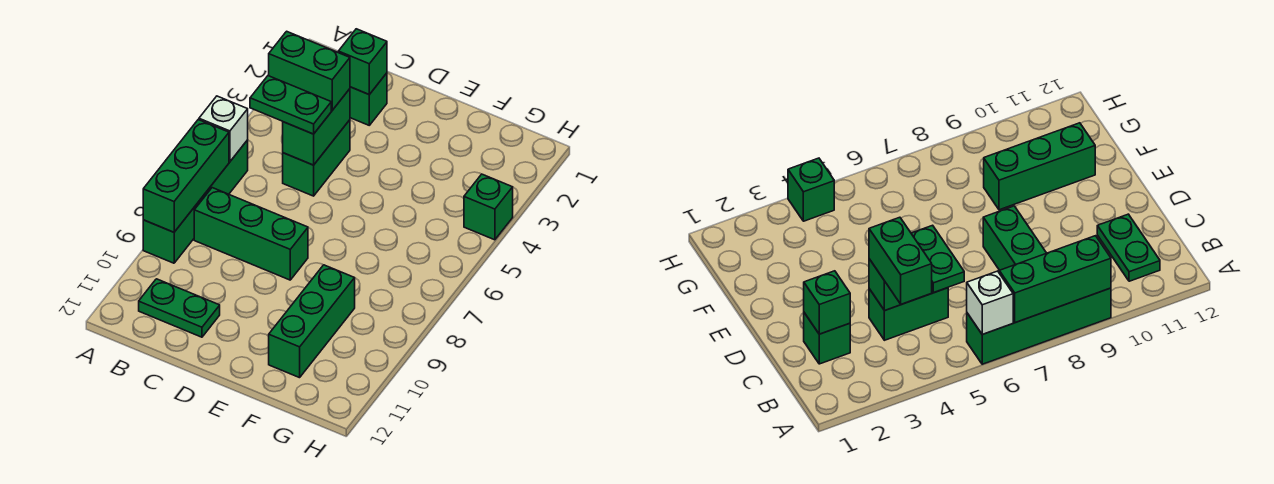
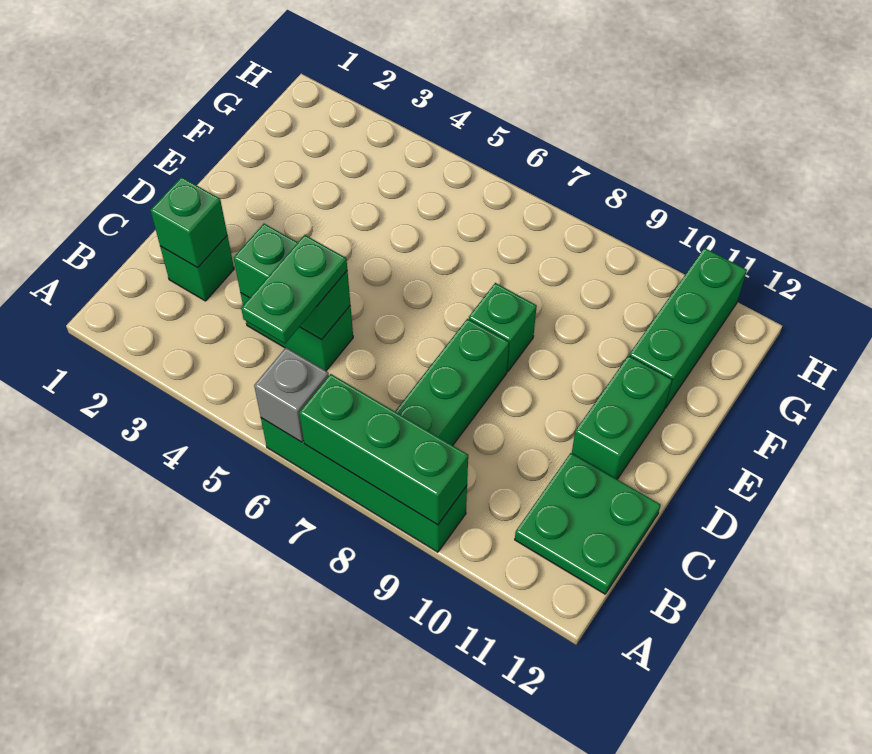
white brick A6 level 2 -> grey brick A6 level 2
green brick B4:C4 level 3 -> green brick D11:E11 level 1
green plate B11:C11 level 1 -> green plate B11:C12 level 1
green brick F9:F11 level 1 -> green brick F11:H11 level 1
green brick H4 level 1 -> green brick E8 level 1

